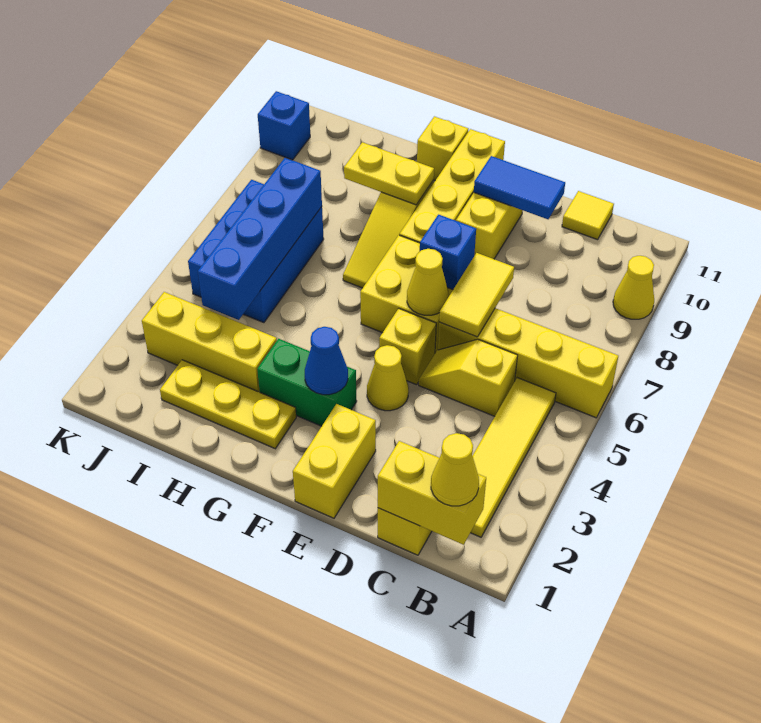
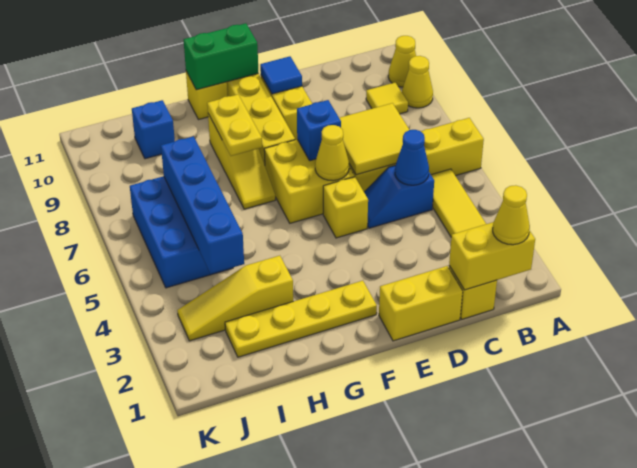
yellow slope C5:D5 level 1 top C -> blue slope C5:D5 level 1 top C
yellow tile C11 level 1 -> yellow tile B9 level 1
yellow tile D6:D7 level 2 -> yellow tile C6:D7 level 2
blue tile D10:E10 level 2 -> blue tile E10 level 2
yellow brick E1:E2 level 1 -> yellow brick D1:E1 level 1
yellow cone E4 level 1 -> yellow cone A10 level 1
green brick F3:G3 level 1 -> green brick F11:G11 level 2
blue cone F3 level 2 -> blue cone C5 level 2
yellow plate G2:I2 level 1 -> yellow plate F2:I2 level 1
yellow plate G9:H9 level 2 -> yellow plate G8:G9 level 2
yellow brick H3:J3 level 1 -> yellow slope H3:J3 level 1 top H
blue brick K10 level 1 -> blue brick I10 level 1

